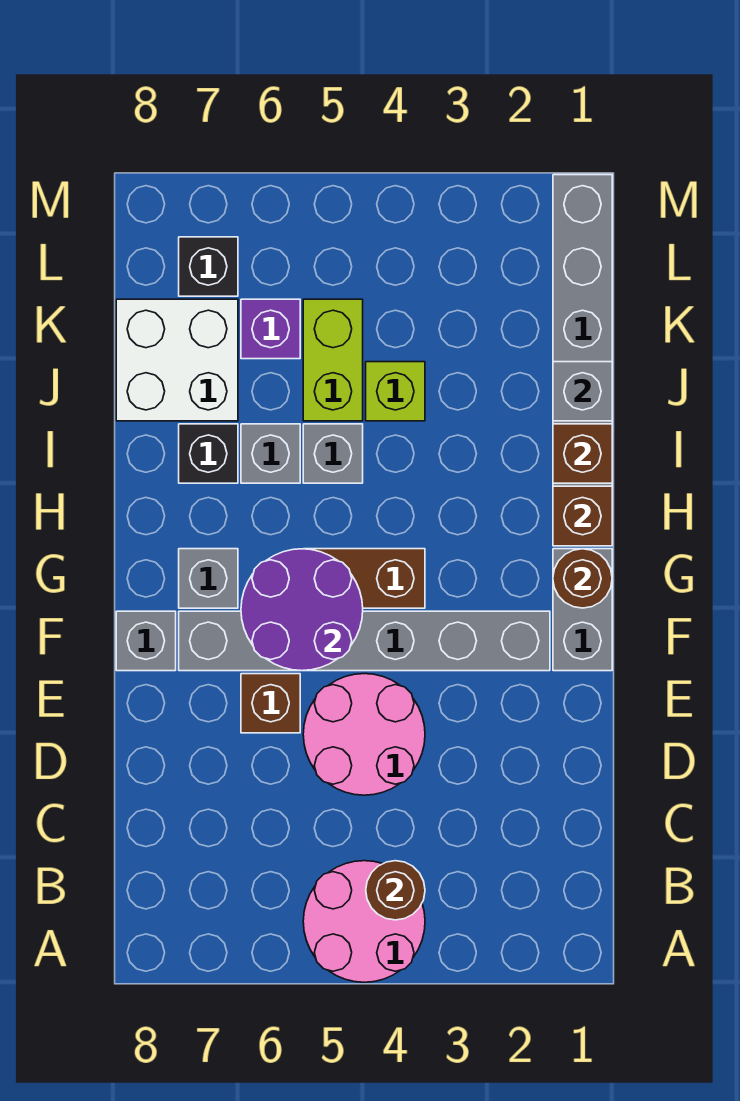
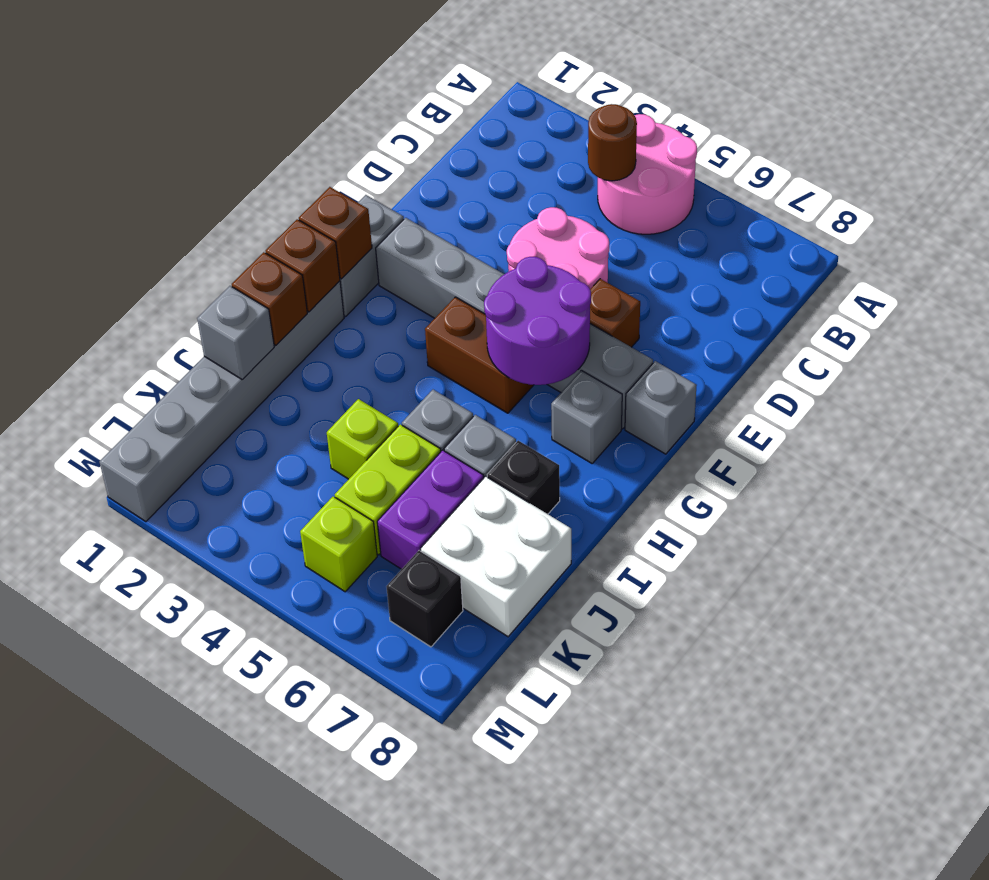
brown round brick G1 level 2 -> brown brick G1 level 2
purple brick K6 level 1 -> purple brick J6:K6 level 1
none -> lime brick L5 level 1

